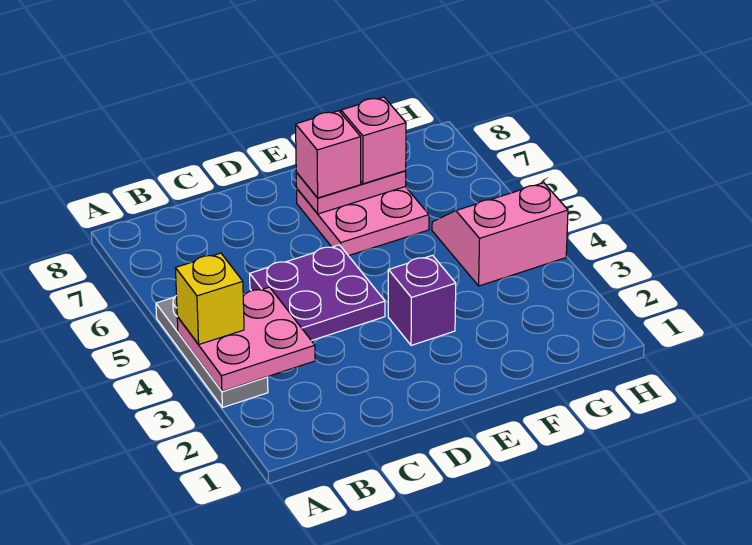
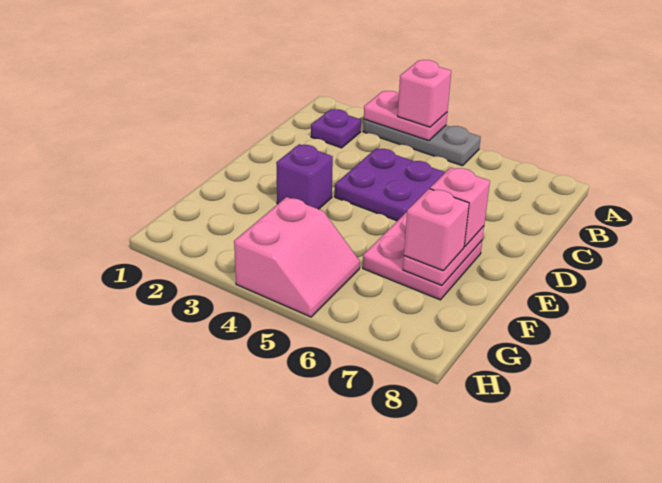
pink plate A3:B4 level 2 -> pink plate A3:A4 level 2
yellow brick A4 level 3 -> pink brick A4 level 3
none -> purple plate B2 level 1

